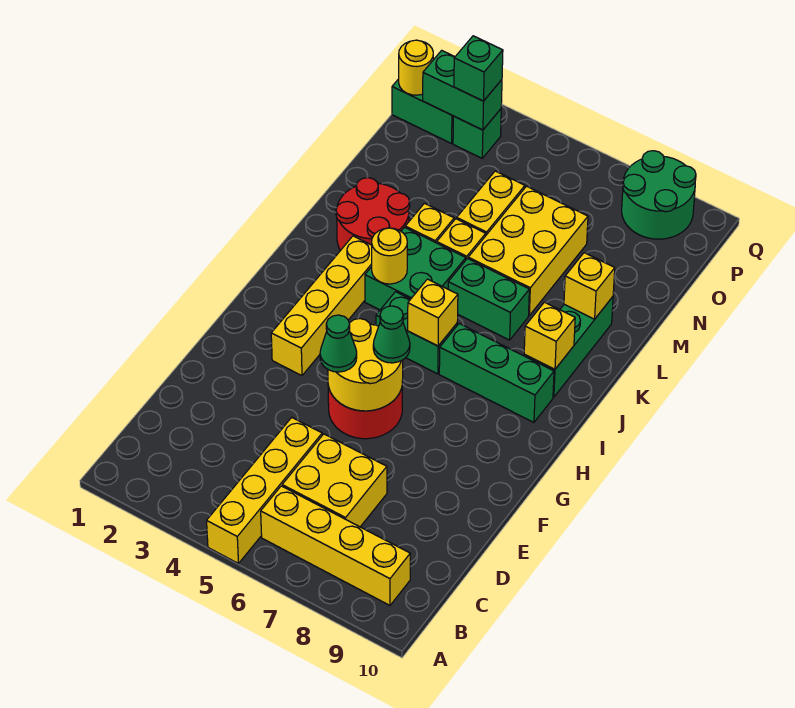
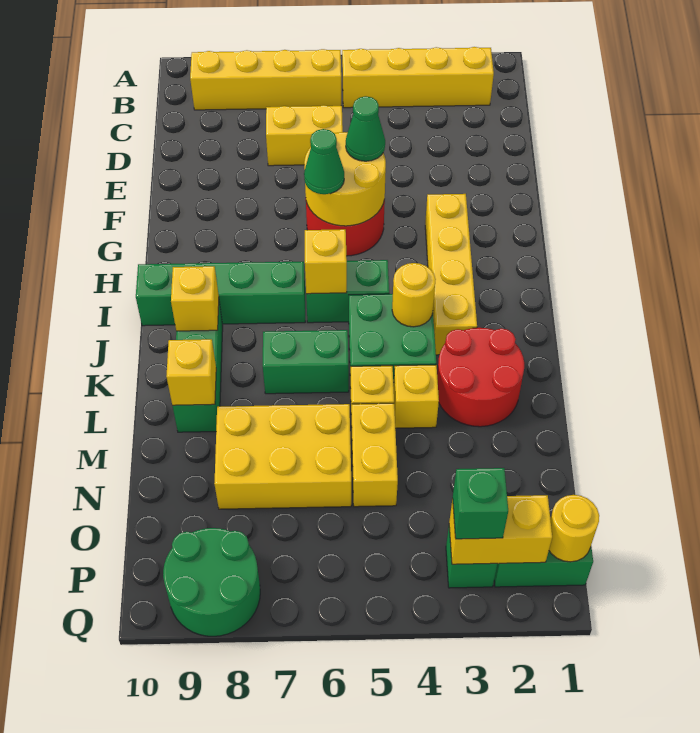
yellow brick A5:D5 level 1 -> yellow brick B2:B5 level 1
yellow brick C6:D7 level 1 -> yellow brick D6:D7 level 1
green brick I7:I9 level 1 -> green brick I7:I10 level 1
yellow brick L6:N7 level 1 -> yellow brick M6:N8 level 1
green brick P2:P3 level 2 -> yellow brick P2:P3 level 2

